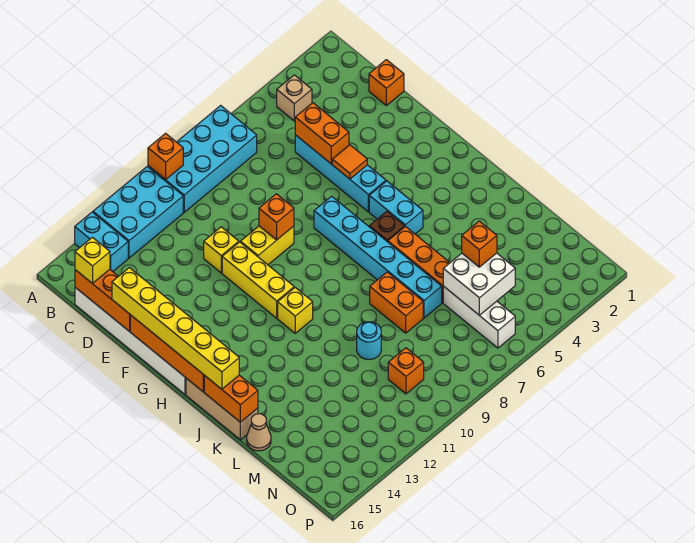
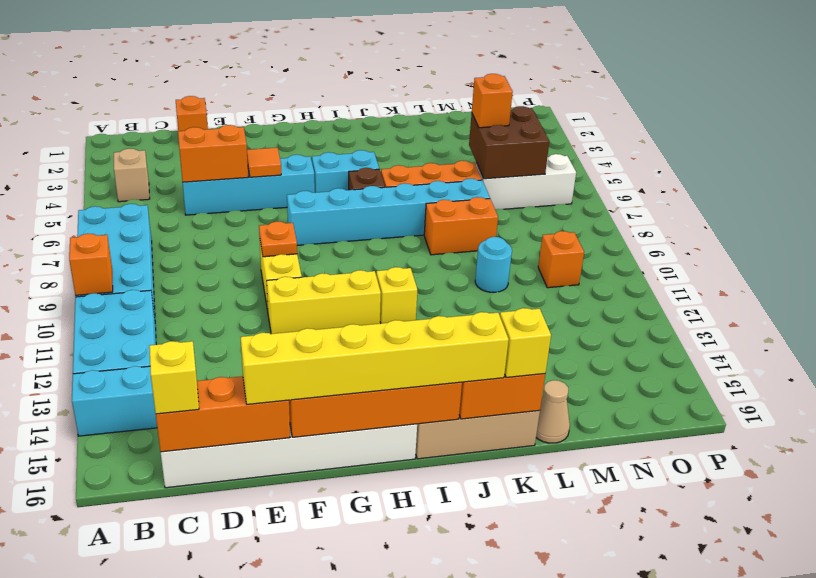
yellow brick E11 level 1 -> yellow brick K16 level 3
orange brick F9 level 2 -> orange plate F9 level 2
white brick M5:N6 level 2 -> brown brick M5:N6 level 2

